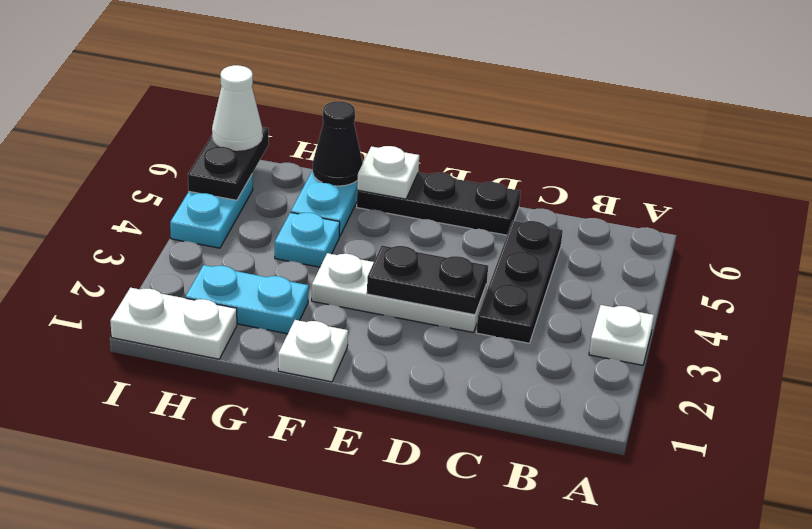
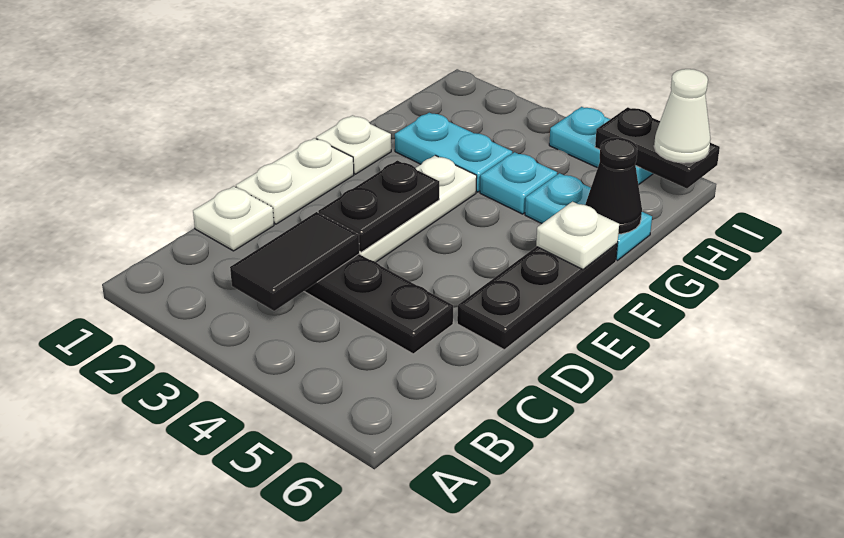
white plate A3 level 1 -> white plate C1 level 1
none -> black tile B3:C3 level 2
cyan plate G2:H2 level 1 -> cyan plate G2:G3 level 1
white plate H1:I1 level 1 -> white plate D1:E1 level 1

